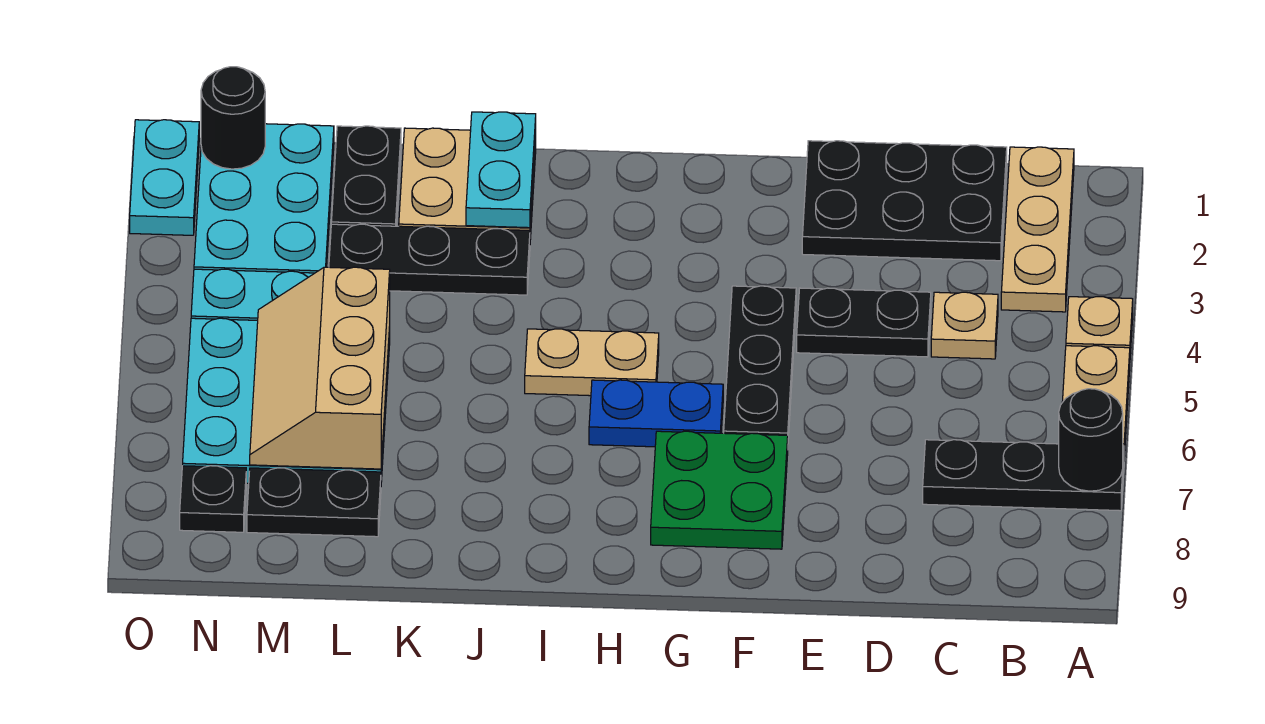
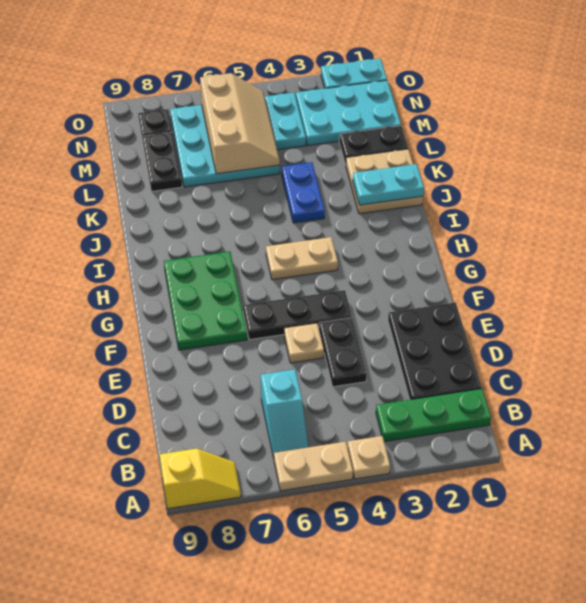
black plate A7:C7 level 1 -> none
black round brick A7 level 2 -> none
none -> yellow slope A8:A9 level 1 top 9
tan plate B1:B3 level 1 -> green plate B1:B3 level 1
none -> cyan slope B6:C6 level 1 top C
tan plate C4 level 1 -> tan plate E5 level 1
green plate F7:G8 level 1 -> green plate F7:H8 level 1
blue plate G6:H6 level 1 -> blue plate J4:K4 level 1
tan plate H5:I5 level 1 -> tan plate H4:H5 level 1
black plate J3:L3 level 1 -> none
tan slope L5:M7 level 2 top L -> tan slope L5:N6 level 2 top 6
black round brick N1 level 2 -> none

